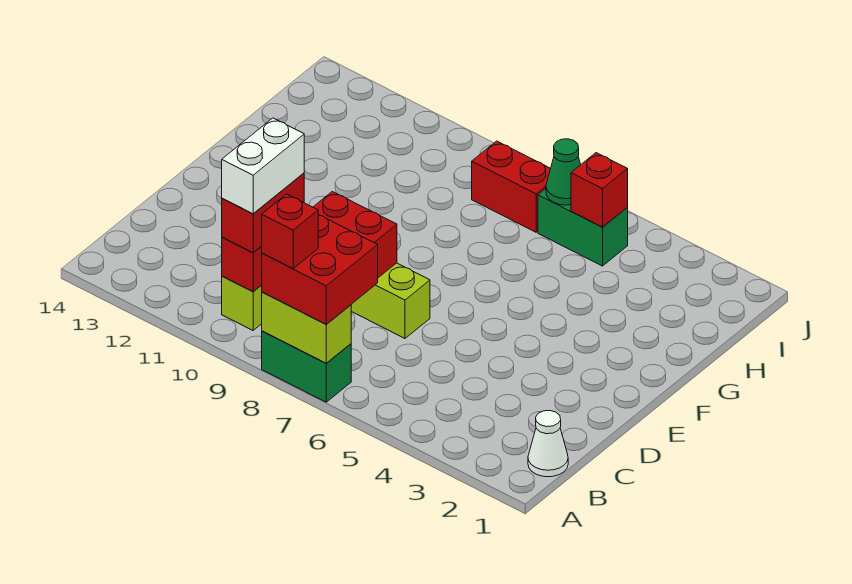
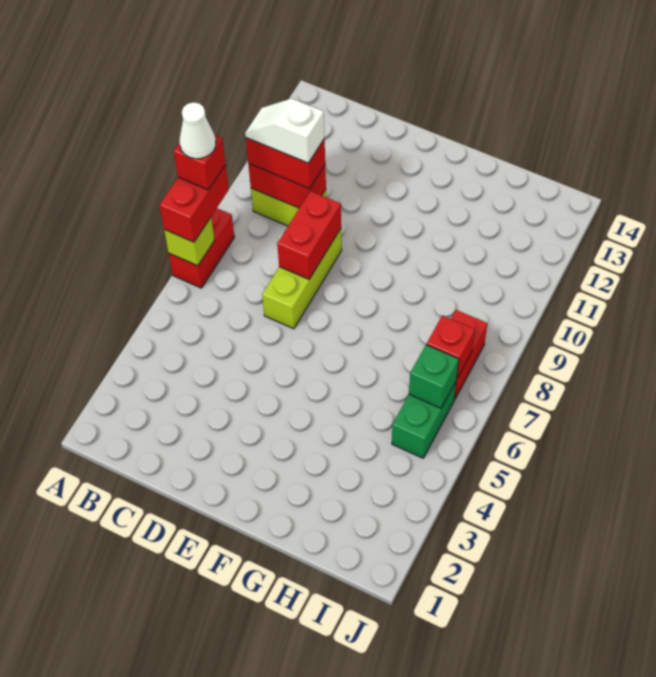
green brick A7:A8 level 1 -> red brick A7:A8 level 1
lime brick A7:A8 level 2 -> lime brick A7 level 2
red brick A7:B8 level 3 -> red brick A7:A8 level 3
white cone B1 level 1 -> white cone A8 level 5
white brick B10:C10 level 4 -> white slope B10:C10 level 4 top C
red brick I5 level 2 -> red brick I7 level 2
green cone I6 level 2 -> green brick I6 level 2

